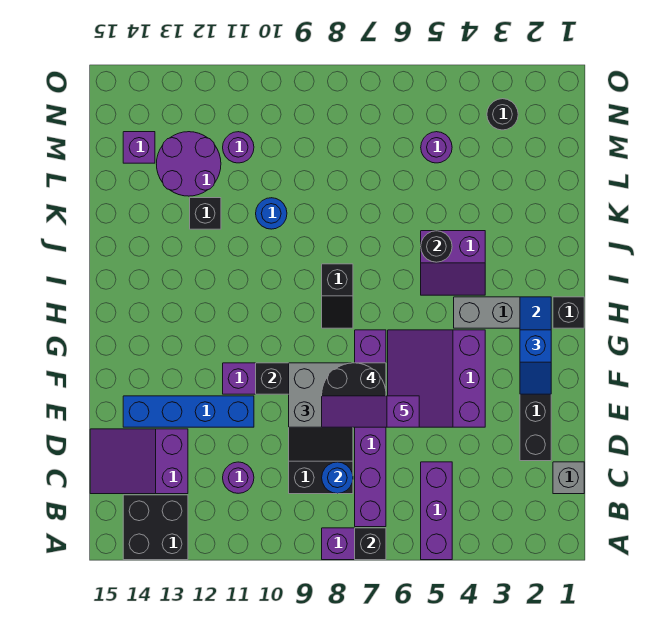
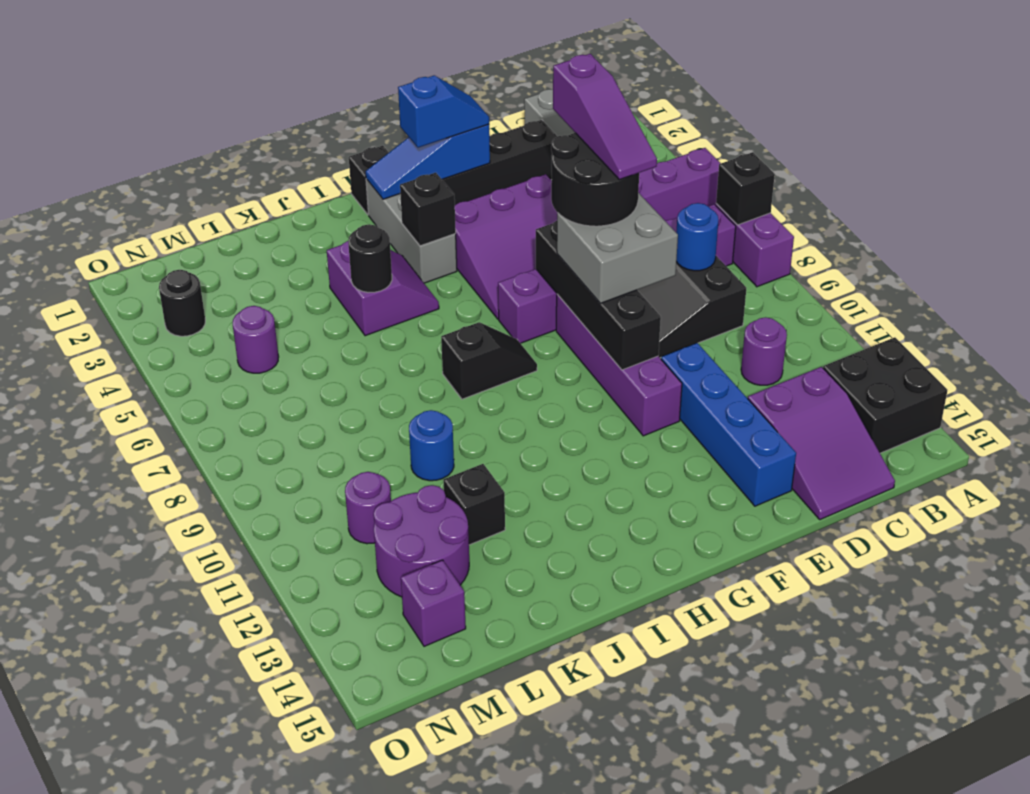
none -> black brick H4 level 2

